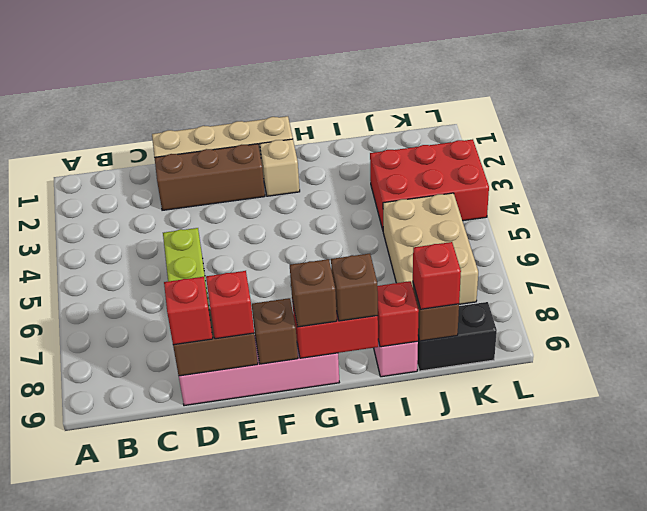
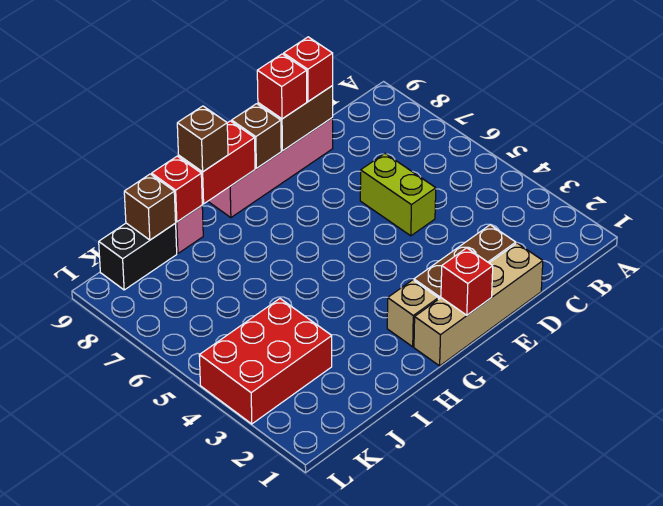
brown brick G9 level 3 -> none
tan brick J5:K7 level 1 -> none
red brick J9 level 3 -> red brick F1 level 2

